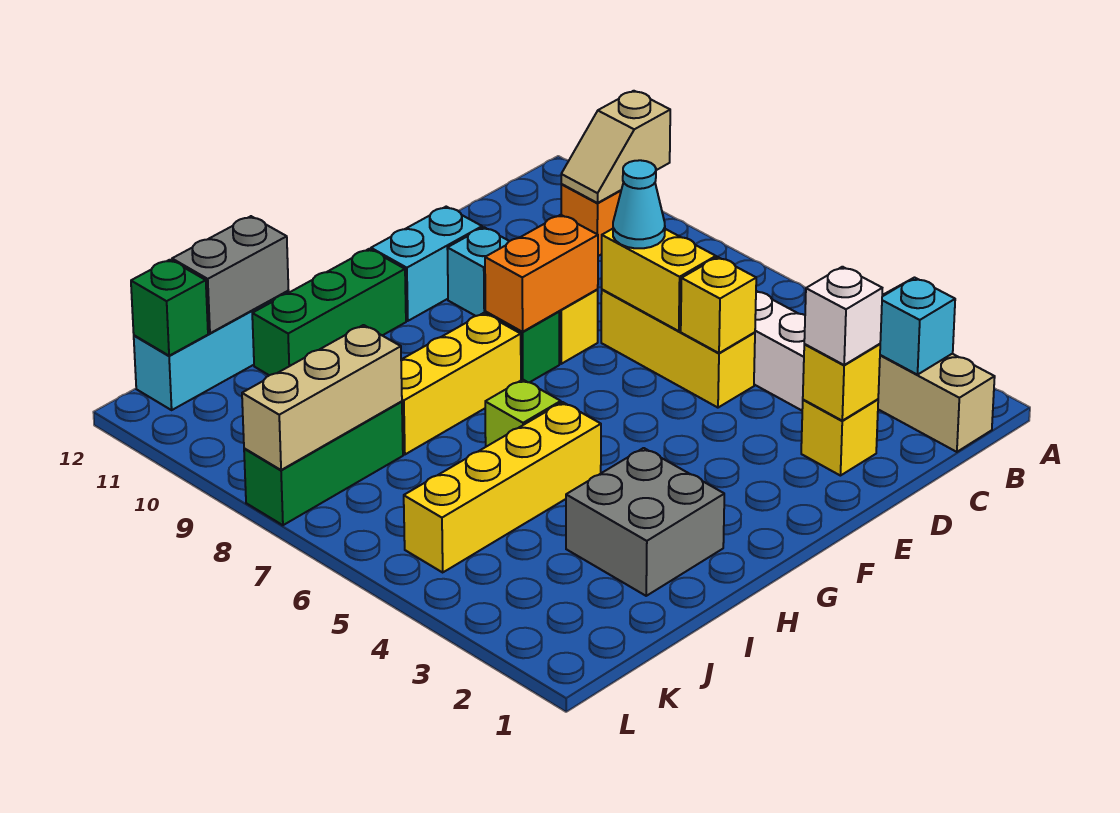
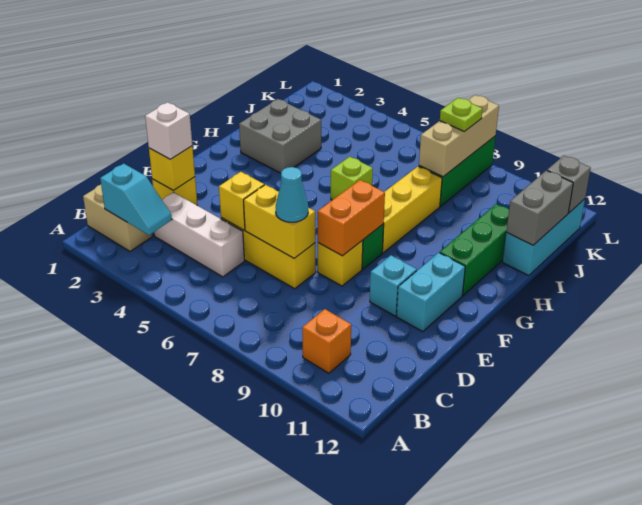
tan slope A10:B10 level 2 top A -> none
yellow brick H5:K5 level 1 -> none
none -> lime plate K8 level 3
green brick K12 level 2 -> grey brick K12 level 2

